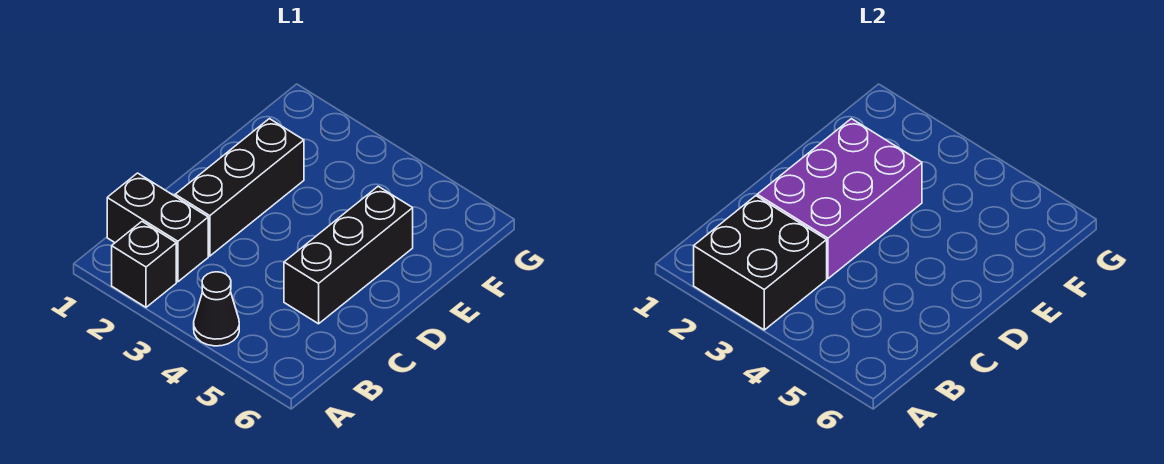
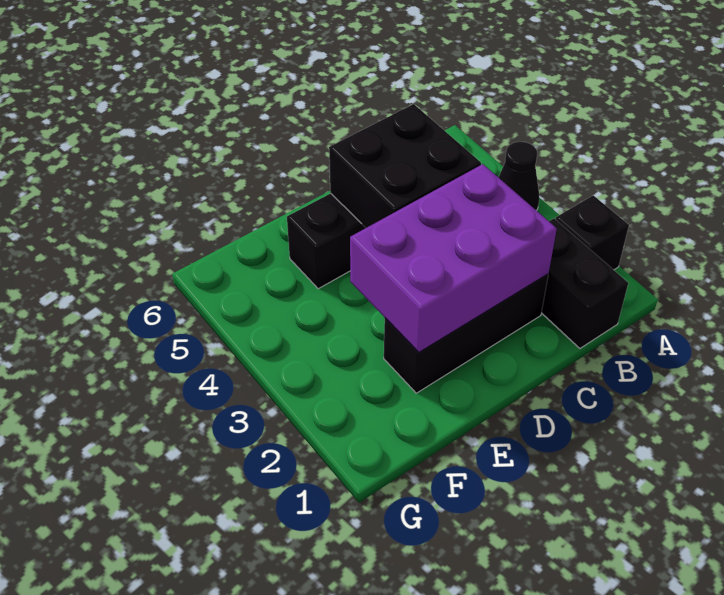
black brick A2:B3 level 2 -> black brick C4:D5 level 2

